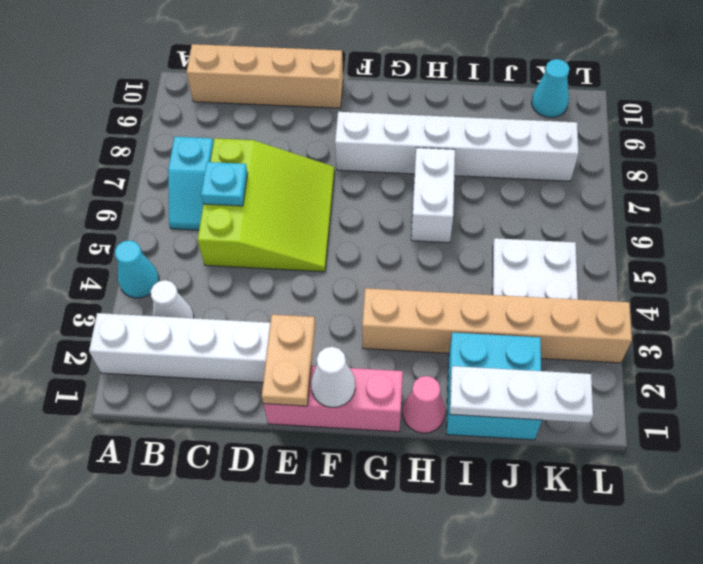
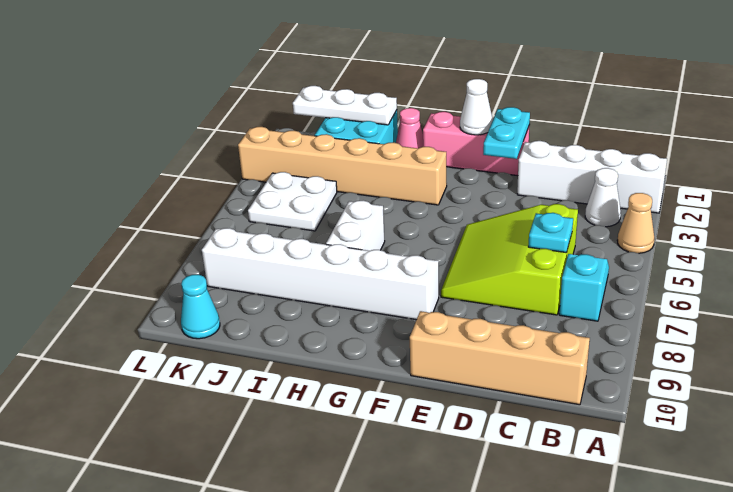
cyan cone A4 level 1 -> tan cone A4 level 1
tan plate E1:E2 level 2 -> cyan plate E1:E2 level 2

